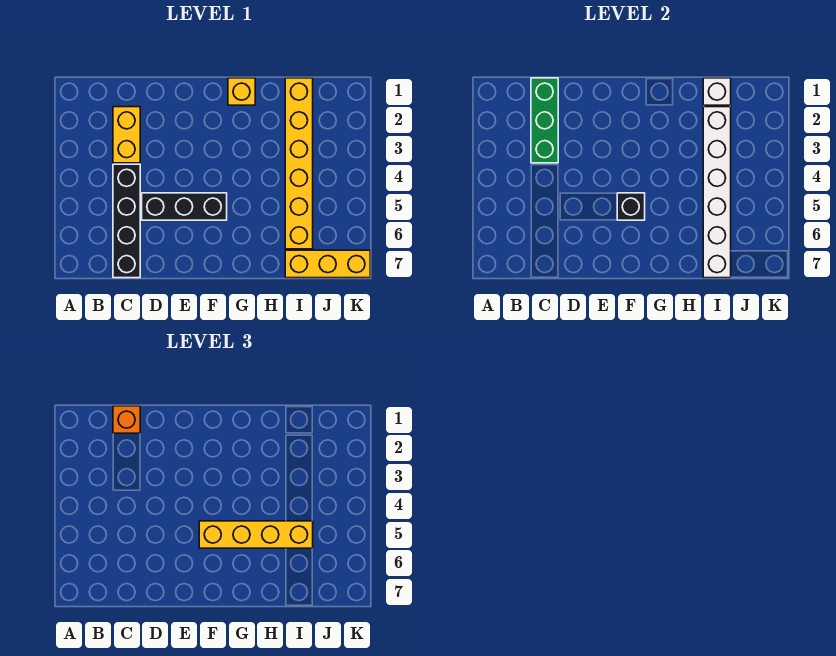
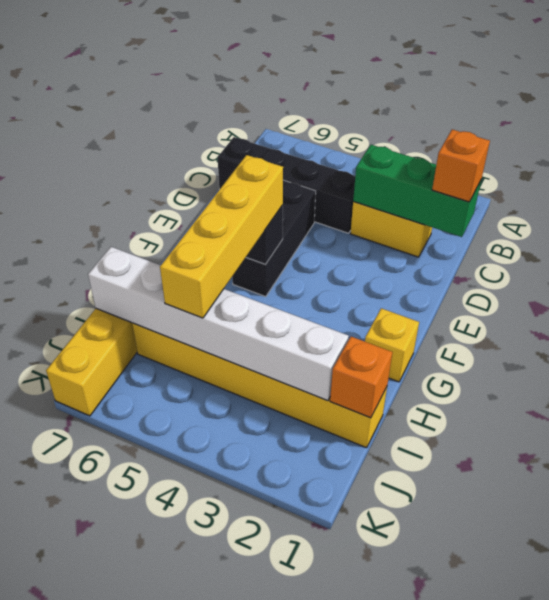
white brick I1 level 2 -> orange brick I1 level 2

